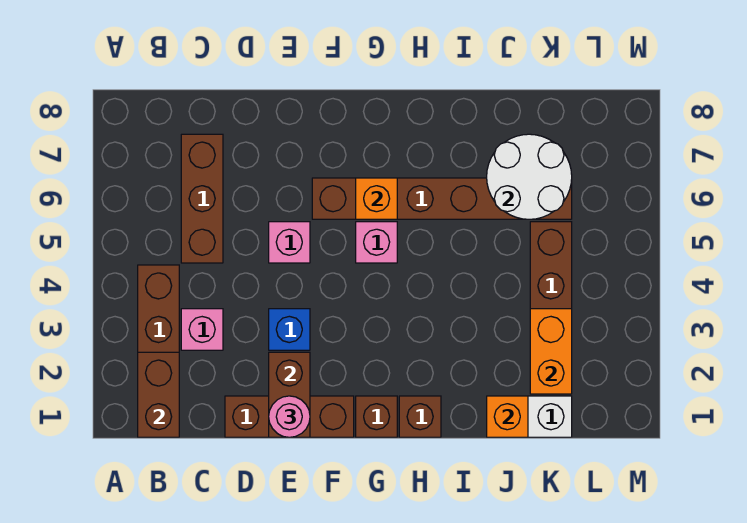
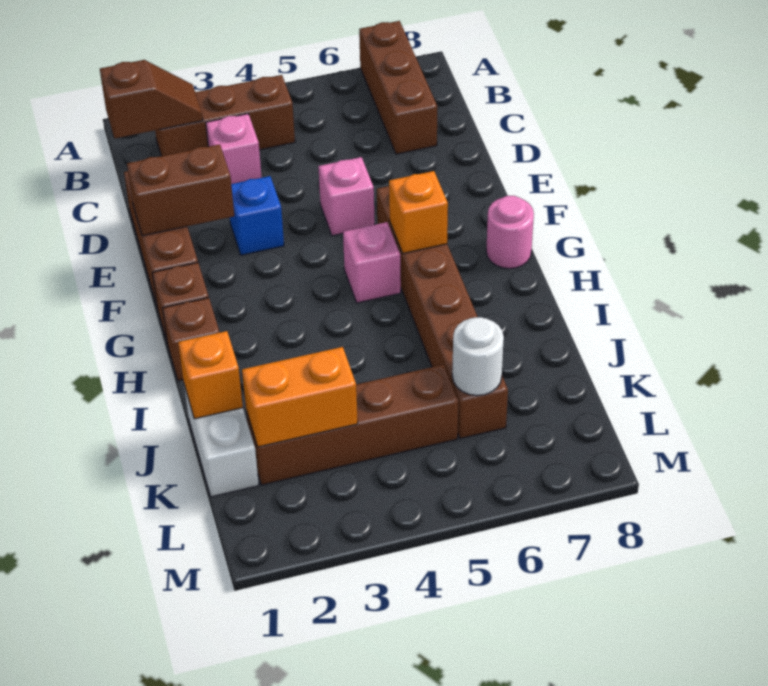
brown brick B1:B2 level 2 -> brown slope B1:B2 level 2 top 1
brown brick C5:C7 level 1 -> brown brick A7:C7 level 1
pink round brick E1 level 3 -> pink round brick G8 level 1
white round brick J6:K7 level 2 -> white round brick K6 level 2

